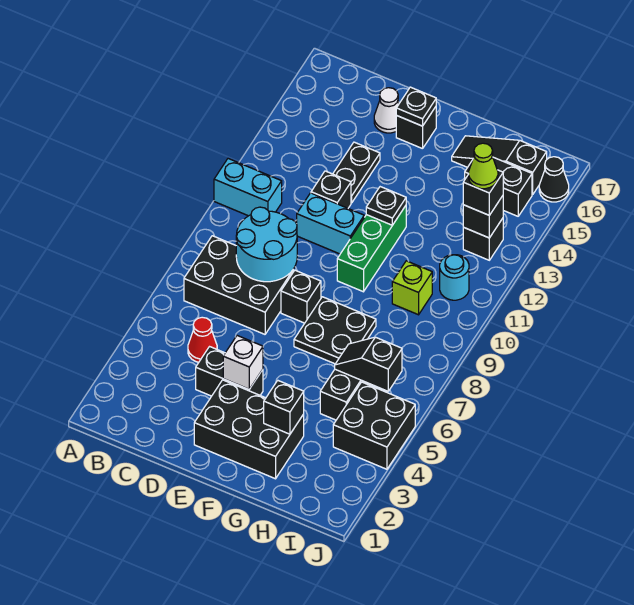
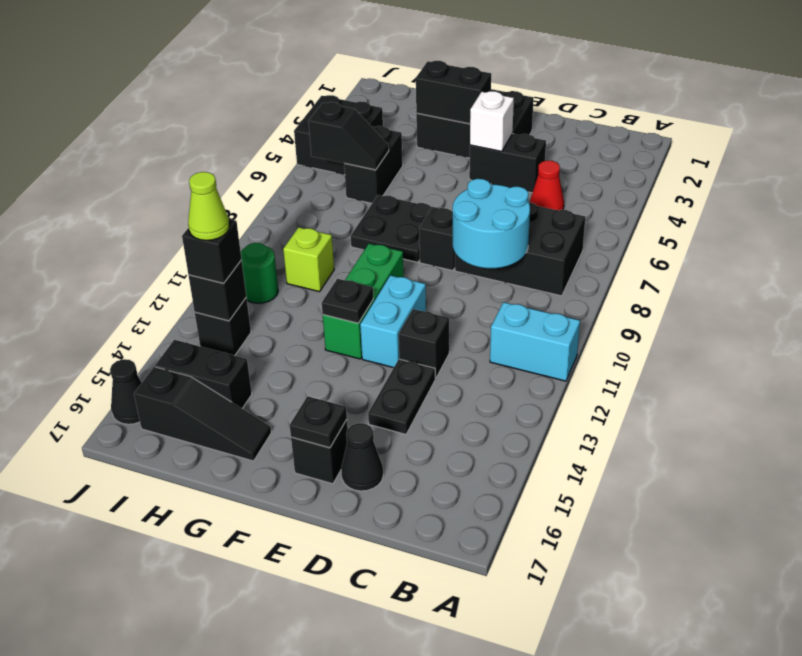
cyan brick D11:E11 level 1 -> cyan brick E11:E12 level 1
white cone D16 level 1 -> black cone D16 level 1
black brick G3 level 2 -> black brick F3:G3 level 2
cyan round brick I11 level 1 -> green round brick I11 level 1

